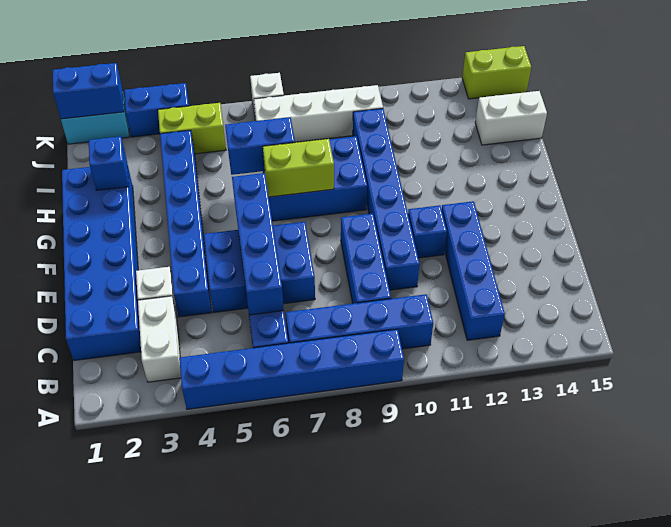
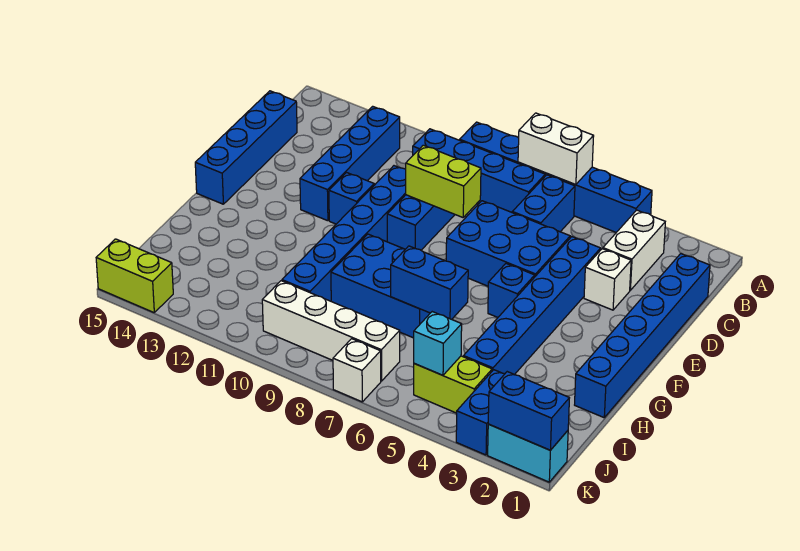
blue brick C1:H2 level 1 -> blue brick C1:H1 level 1
blue brick C6:F6 level 2 -> blue brick C15:F15 level 1
lime brick G7:G8 level 2 -> lime brick D8:D9 level 2
blue brick H2 level 2 -> blue brick F5 level 1
white brick I14:I15 level 1 -> white brick A6:A7 level 2
none -> cyan brick J5 level 2
blue brick K3:K4 level 1 -> blue brick J3:K3 level 1

